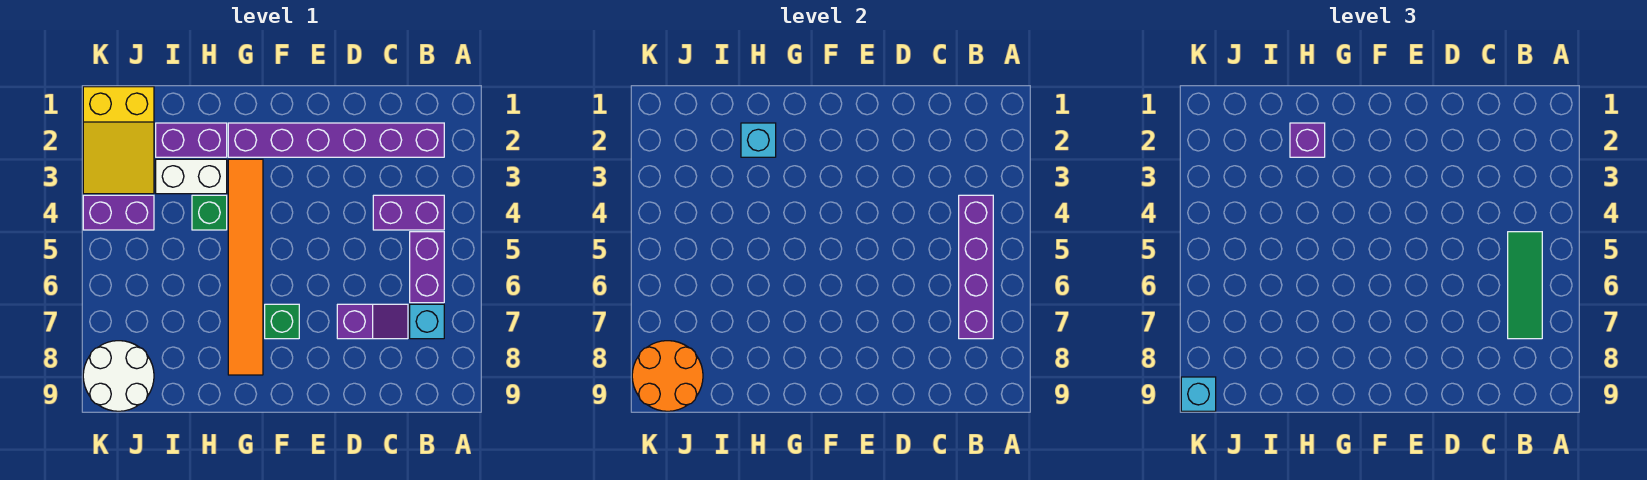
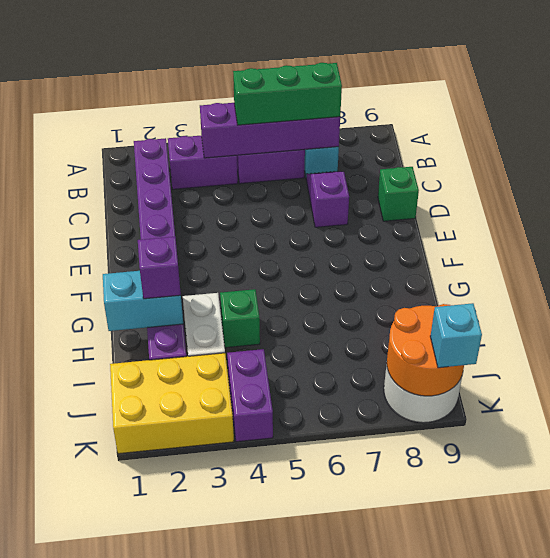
purple brick B4:C4 level 1 -> purple brick B3:B4 level 1
green tile B5:B7 level 3 -> green brick B5:B7 level 3
green brick F7 level 1 -> green brick D9 level 1
orange tile G3:G8 level 1 -> none
cyan brick H2 level 2 -> cyan brick H1:H2 level 2
yellow slope J1:K3 level 1 top 1 -> yellow brick J1:K3 level 1

